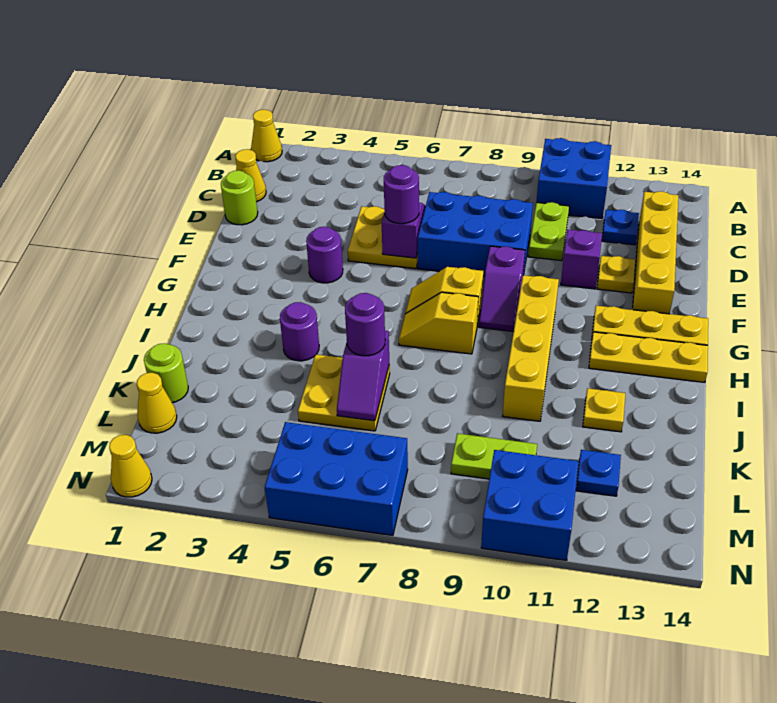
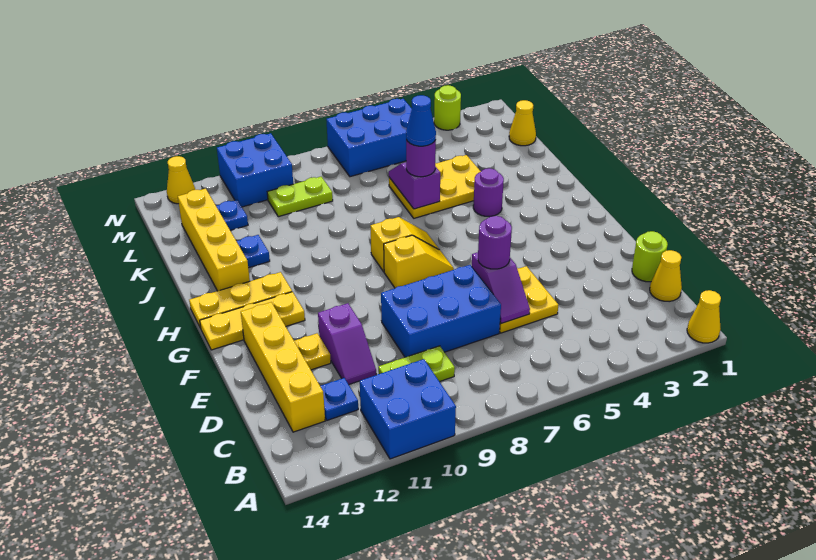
lime plate C10:D10 level 1 -> lime plate C9:C10 level 1
purple round brick F4 level 1 -> none
purple slope F9:G9 level 1 top F -> none
yellow brick G10:J10 level 1 -> yellow brick I13:L13 level 1
yellow plate J5:K6 level 1 -> yellow plate J4:K6 level 1
none -> blue cone J6 level 4
yellow plate J12 level 1 -> blue plate J12 level 1
lime round brick K1 level 1 -> lime round brick N3 level 1
yellow cone N1 level 1 -> yellow cone N13 level 1

